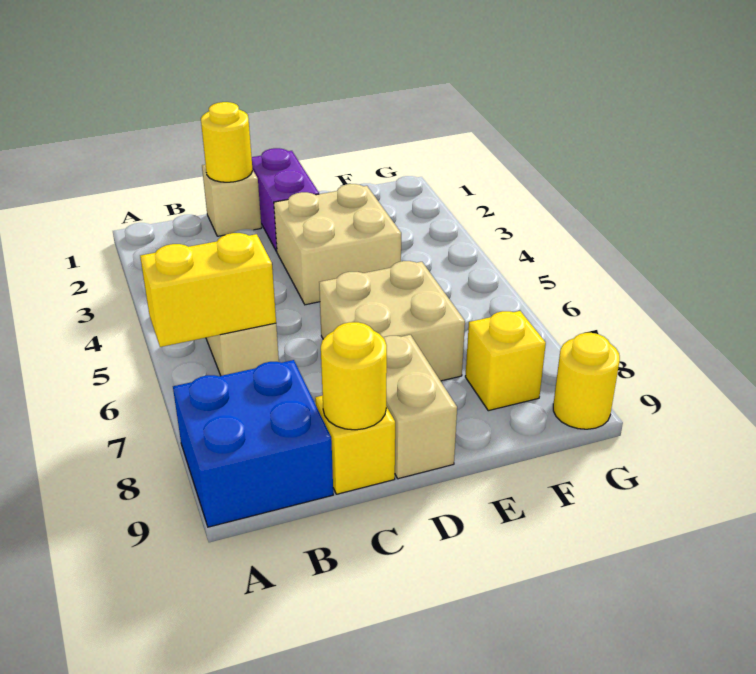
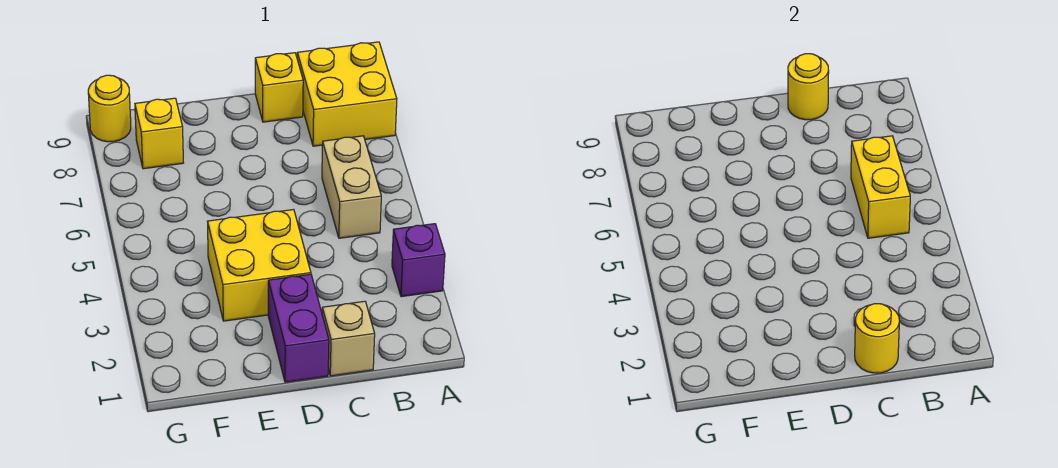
none -> purple brick A3 level 1
yellow brick A6:B6 level 2 -> yellow brick B5:B6 level 2
blue brick A8:B9 level 1 -> yellow brick A8:B9 level 1
tan brick D3:E4 level 1 -> yellow brick D3:E4 level 1
tan brick D6:E7 level 1 -> none
tan brick D8:D9 level 1 -> none

